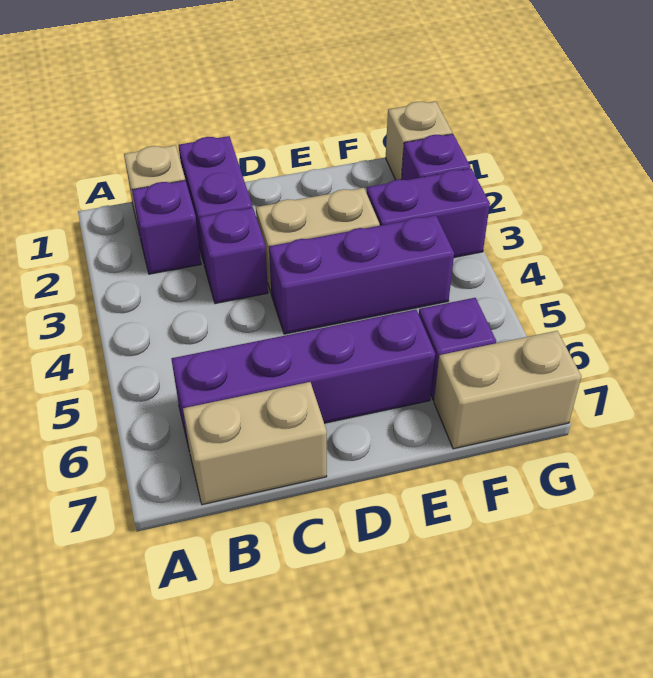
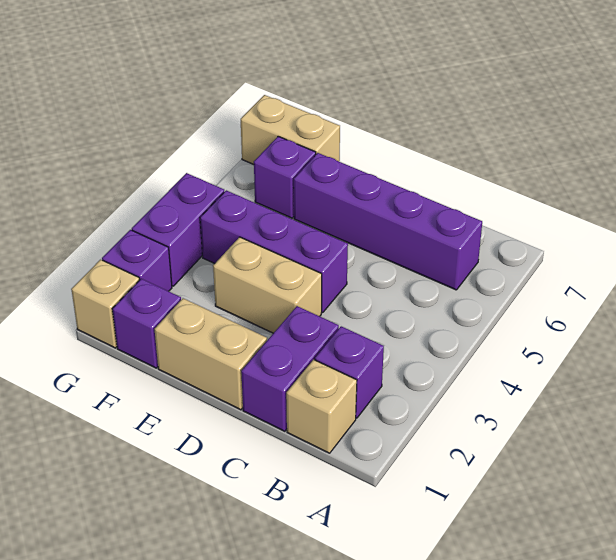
tan brick B7:C7 level 1 -> tan brick D1:E1 level 1
purple brick C3 level 1 -> purple brick F1 level 1
purple brick F3:G3 level 1 -> purple brick G3:G4 level 1

